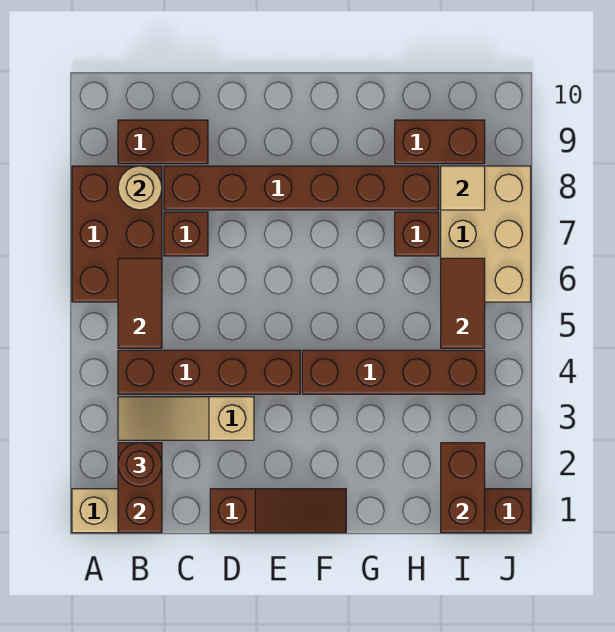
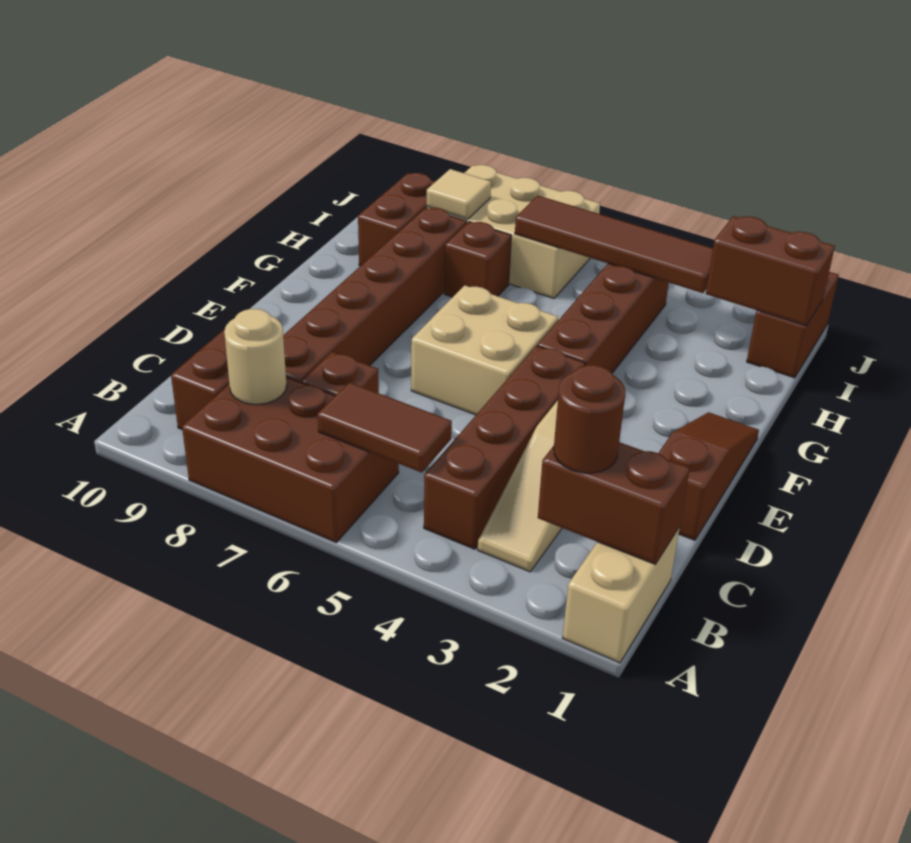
none -> tan brick E5:F6 level 1
brown tile I5:I6 level 2 -> brown tile I3:I6 level 2

